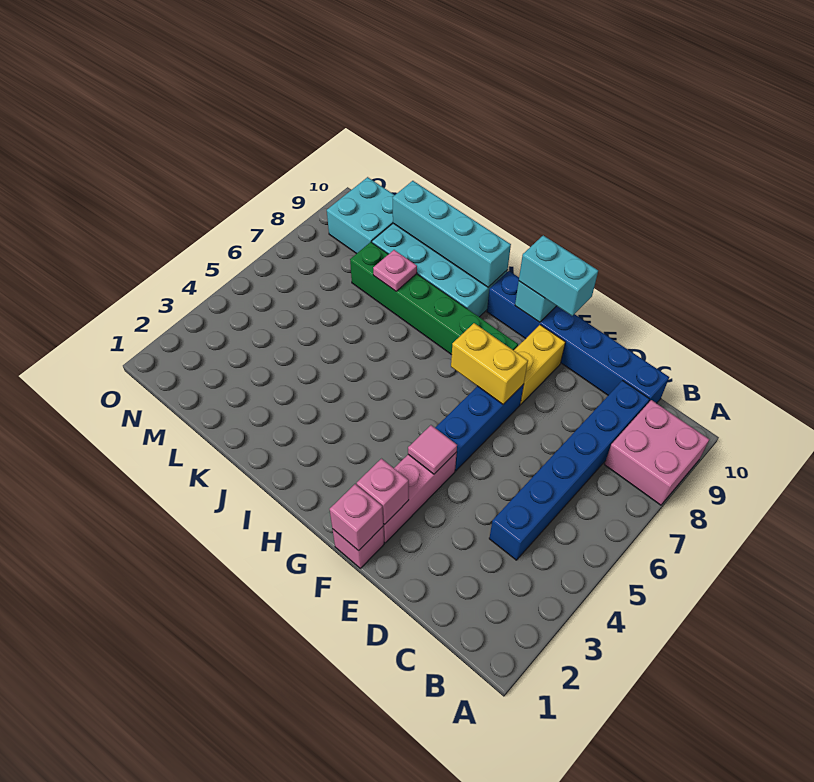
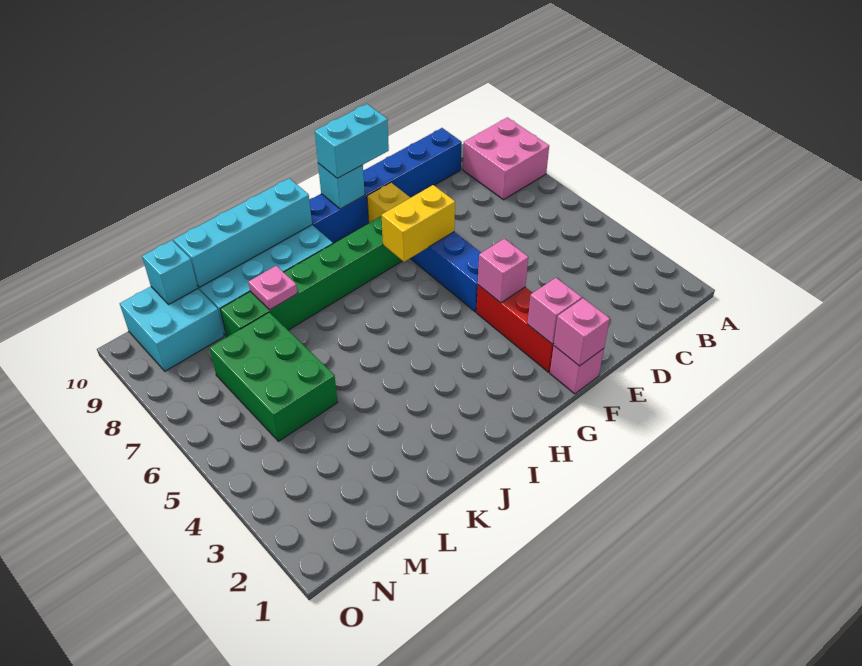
blue brick C4:C9 level 1 -> none
pink brick F2:F4 level 1 -> red brick F2:F4 level 1
pink tile F4 level 2 -> pink brick F4 level 2
none -> green brick L5:M7 level 1
none -> cyan brick M10 level 2

